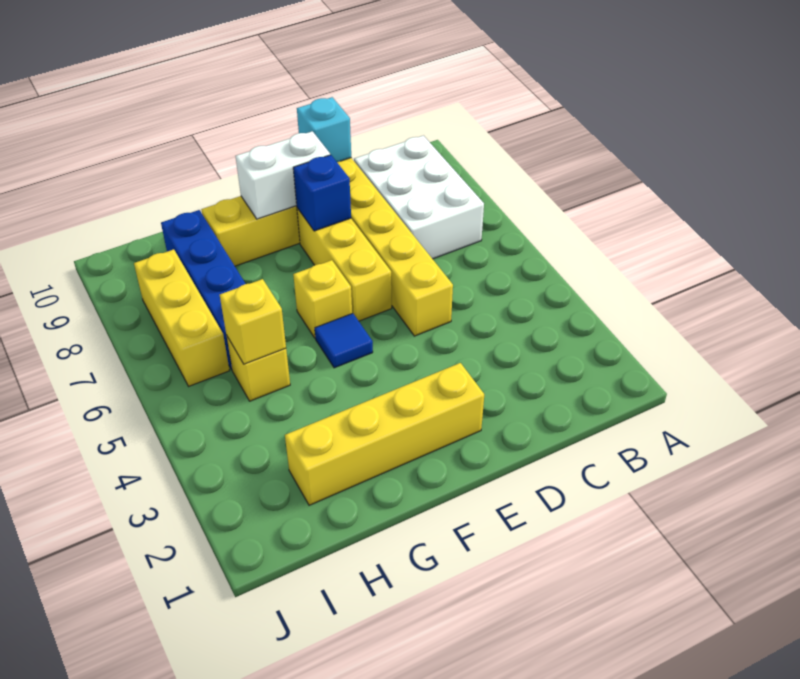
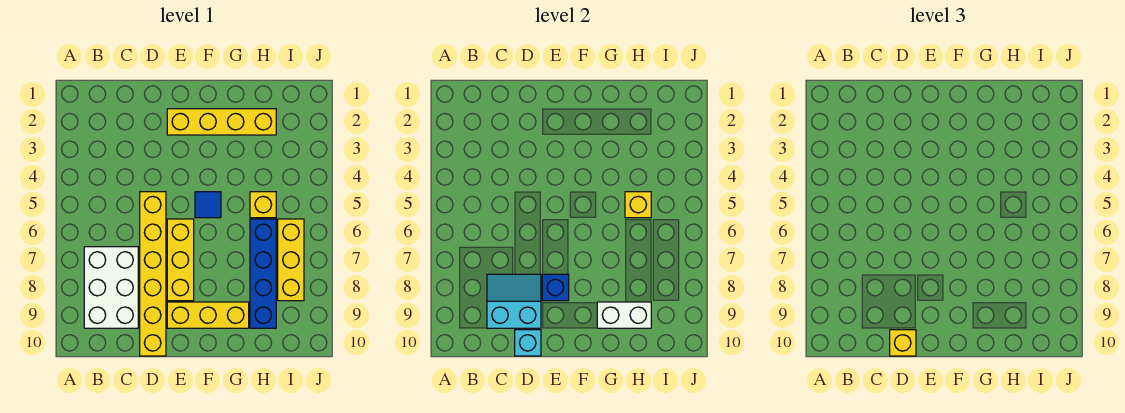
none -> cyan slope C8:D9 level 2 top 9
white brick E9:F9 level 2 -> white brick G9:H9 level 2
yellow brick F6 level 1 -> yellow brick D10 level 3

